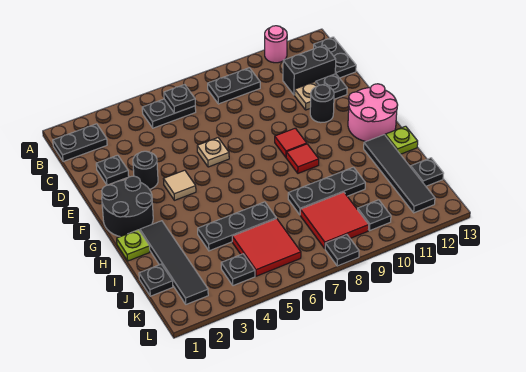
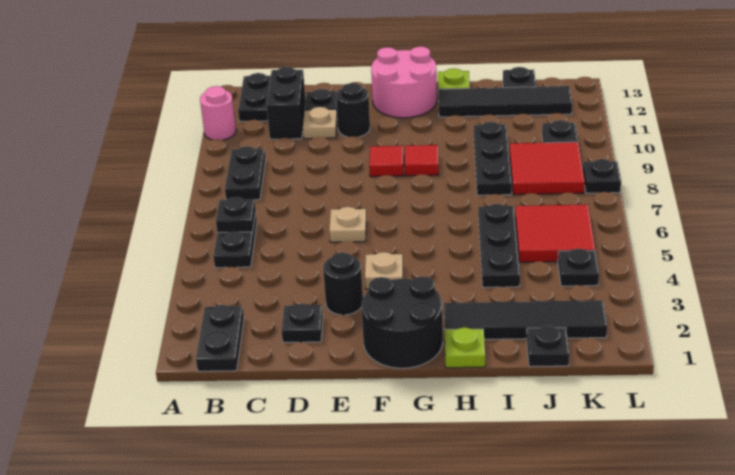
black plate B13:C13 level 1 -> black plate B12:B13 level 1
tan tile F4 level 1 -> tan plate F4 level 1

